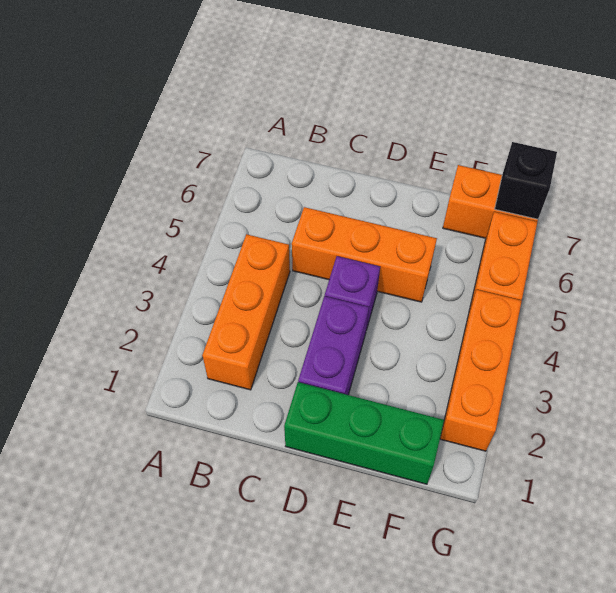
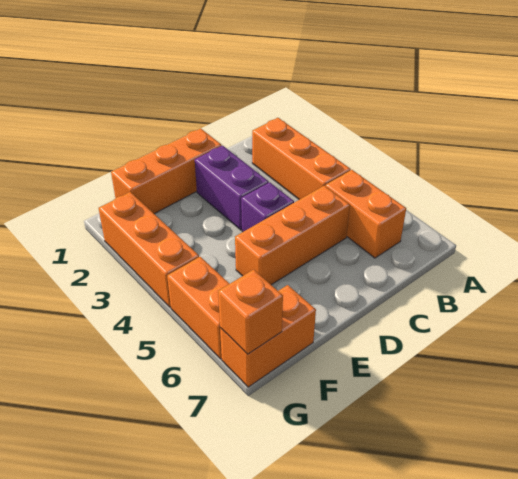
none -> orange brick B5:B6 level 1
green brick D1:F1 level 1 -> orange brick D1:F1 level 1
black brick G7 level 2 -> orange brick G7 level 2

